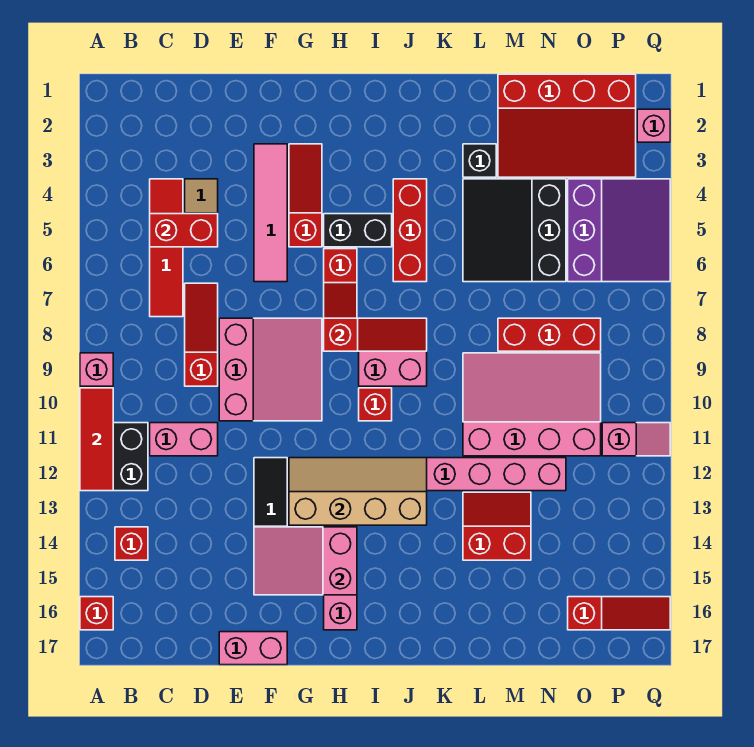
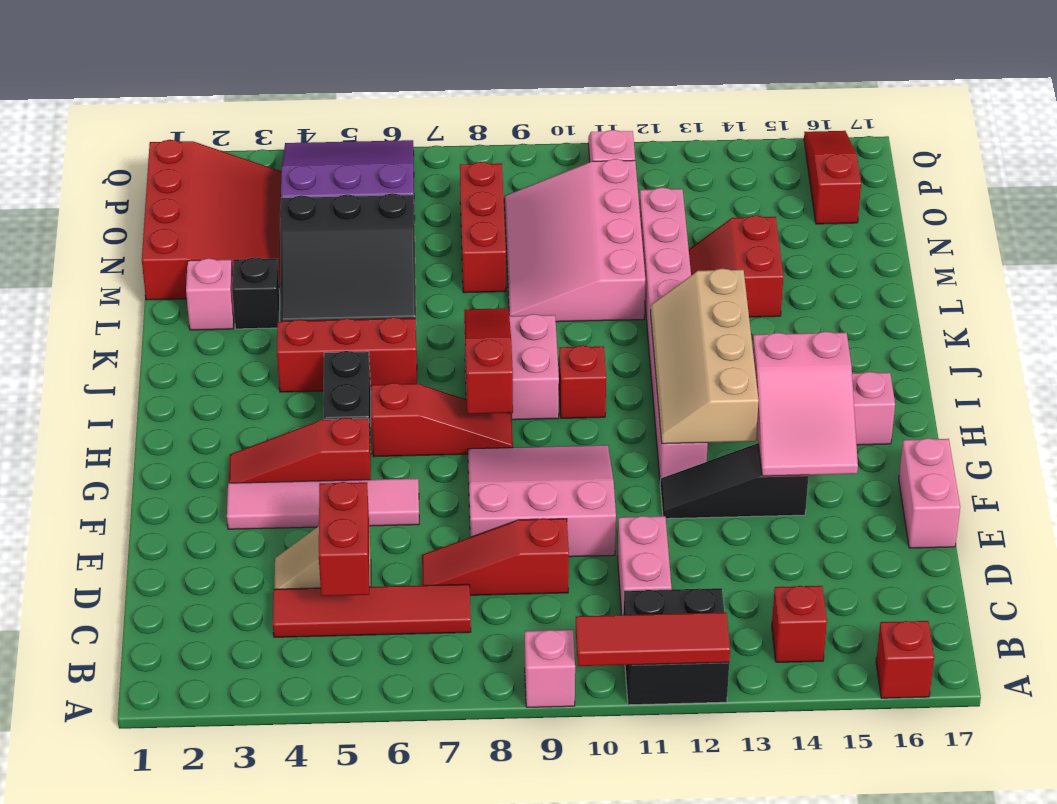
pink brick Q2 level 1 -> pink brick L2 level 1

